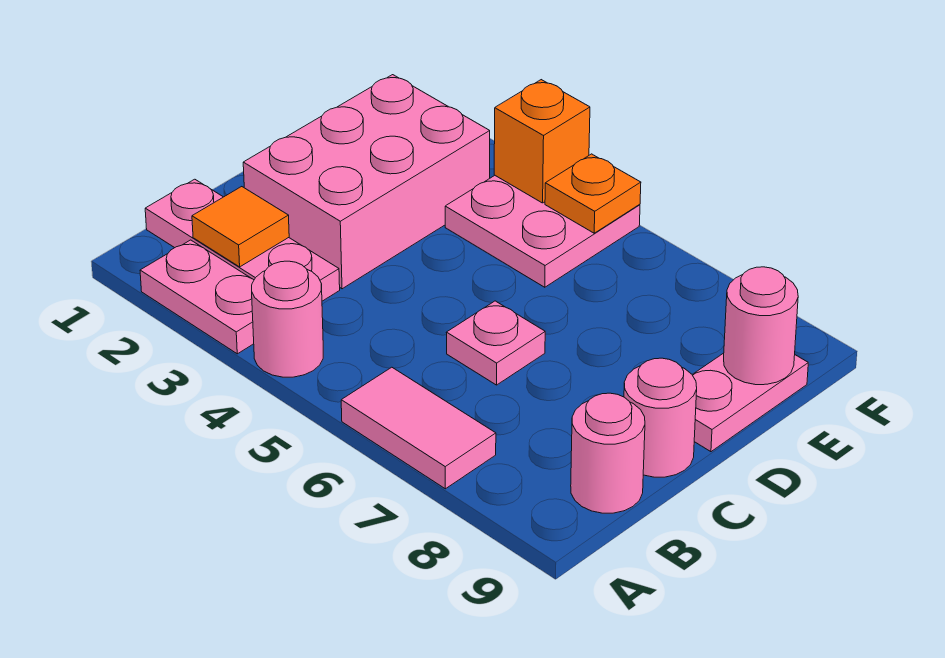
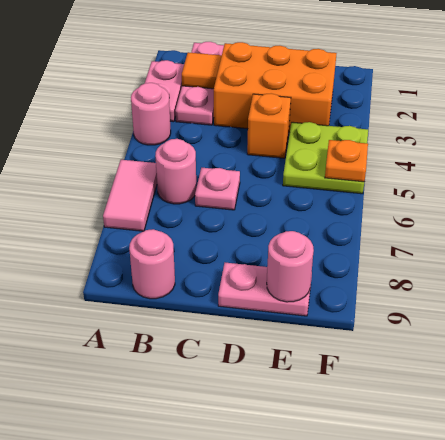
pink brick C2:E3 level 1 -> orange brick C2:E3 level 1
pink round brick C9 level 1 -> pink round brick B6 level 1
pink plate E4:F5 level 1 -> lime plate E4:F5 level 1
orange brick F4 level 2 -> orange brick D4 level 1

